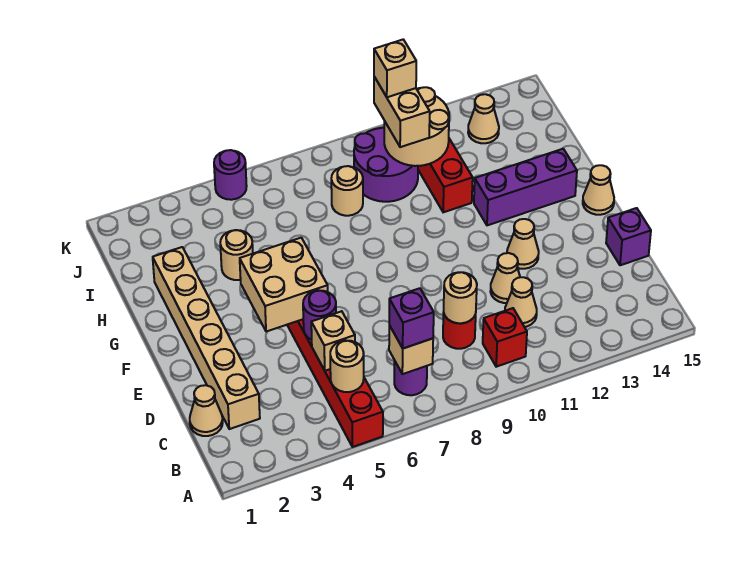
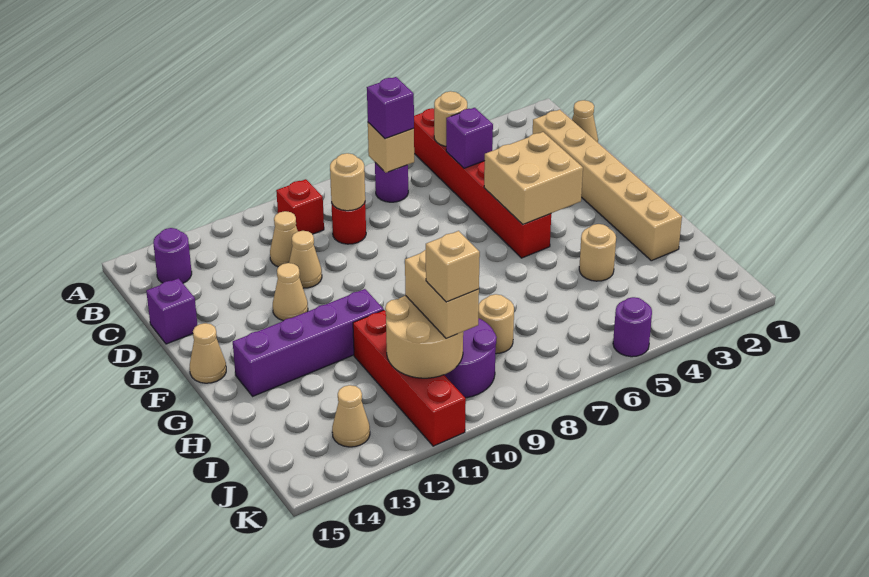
tan brick C5 level 2 -> purple brick C5 level 2
purple round brick D5 level 2 -> purple round brick B14 level 1
purple brick G12:G14 level 1 -> purple brick G11:G14 level 1

